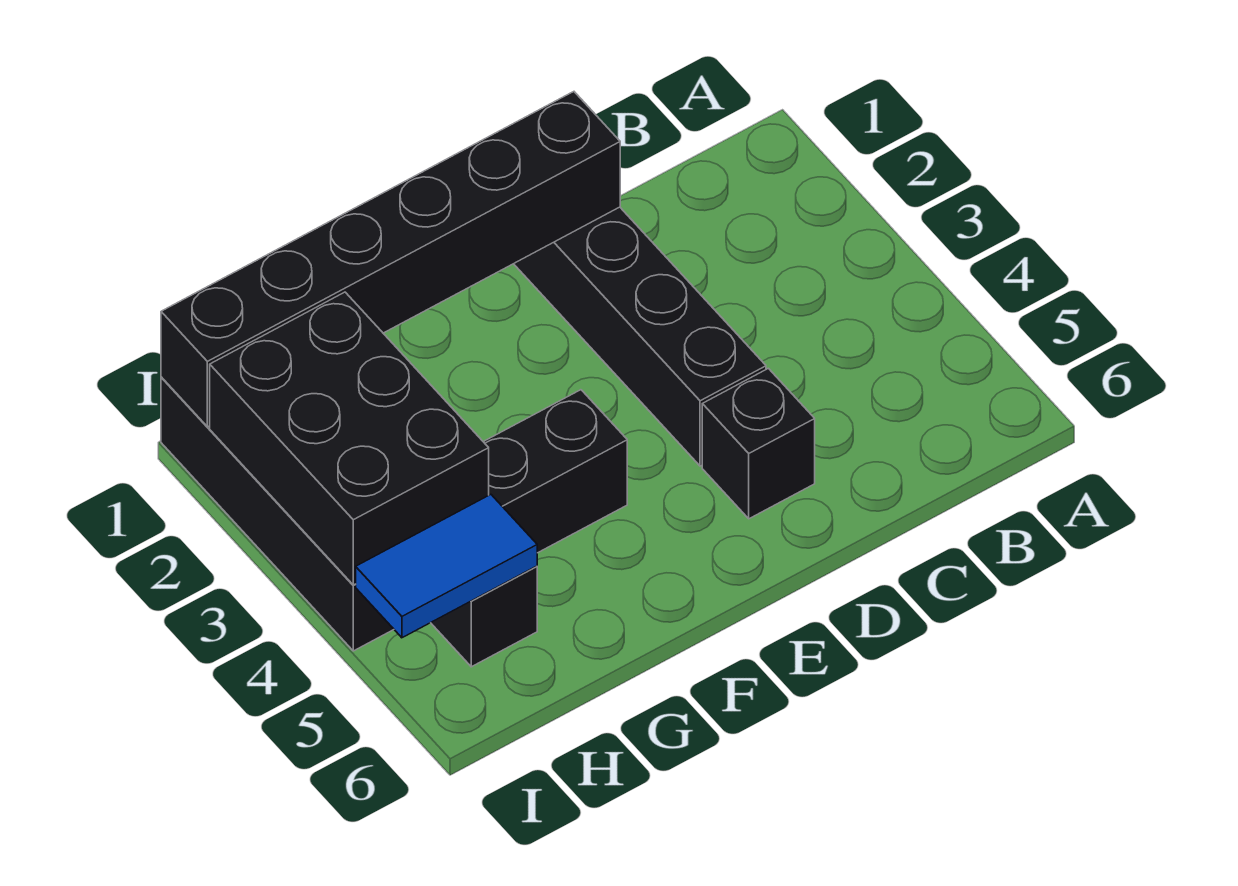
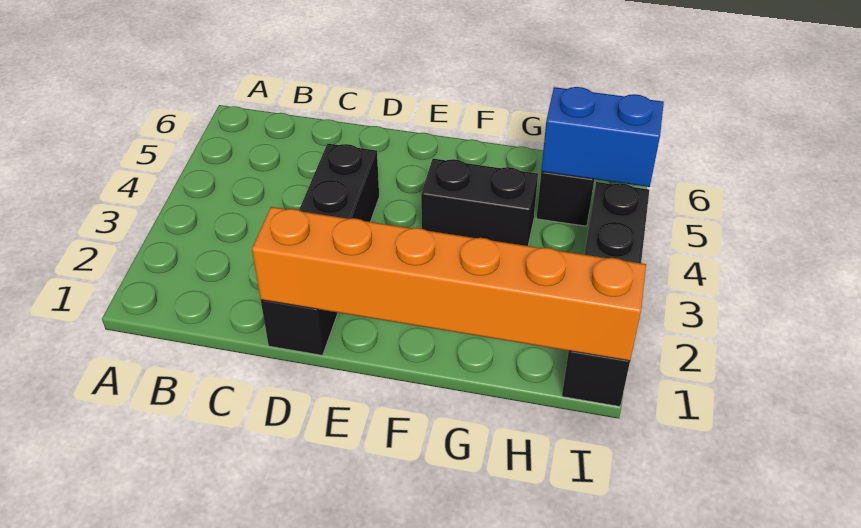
black brick D1:I1 level 2 -> orange brick D1:I1 level 2
black brick D5 level 1 -> none
black brick H2:I4 level 2 -> none
blue tile H5:I5 level 2 -> blue brick H5:I5 level 2

